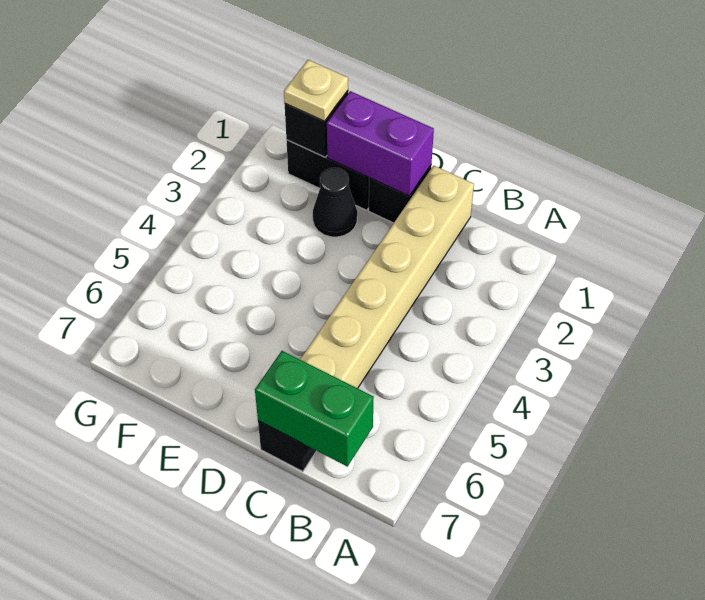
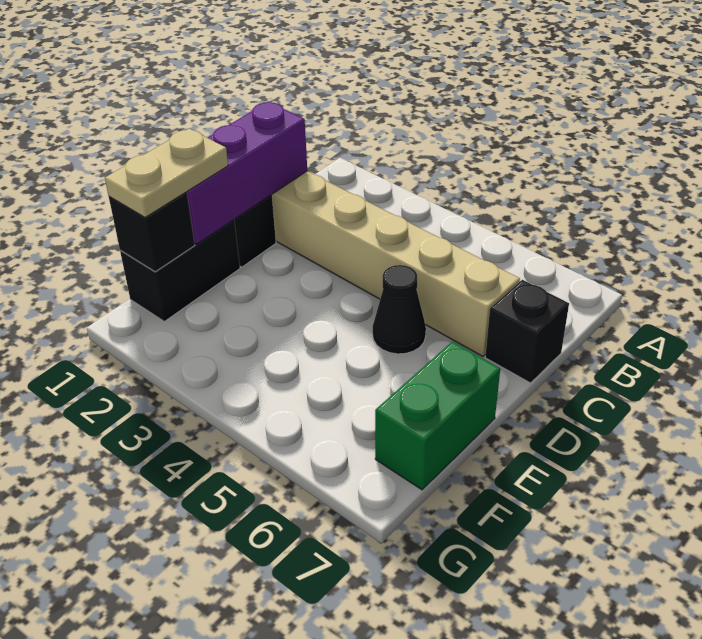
green brick B7:C7 level 2 -> green brick E7:F7 level 1
purple brick D1:E1 level 2 -> purple brick C1:E1 level 2
black cone E2 level 1 -> black cone D5 level 1
tan plate F1 level 3 -> tan plate E1:F1 level 3

